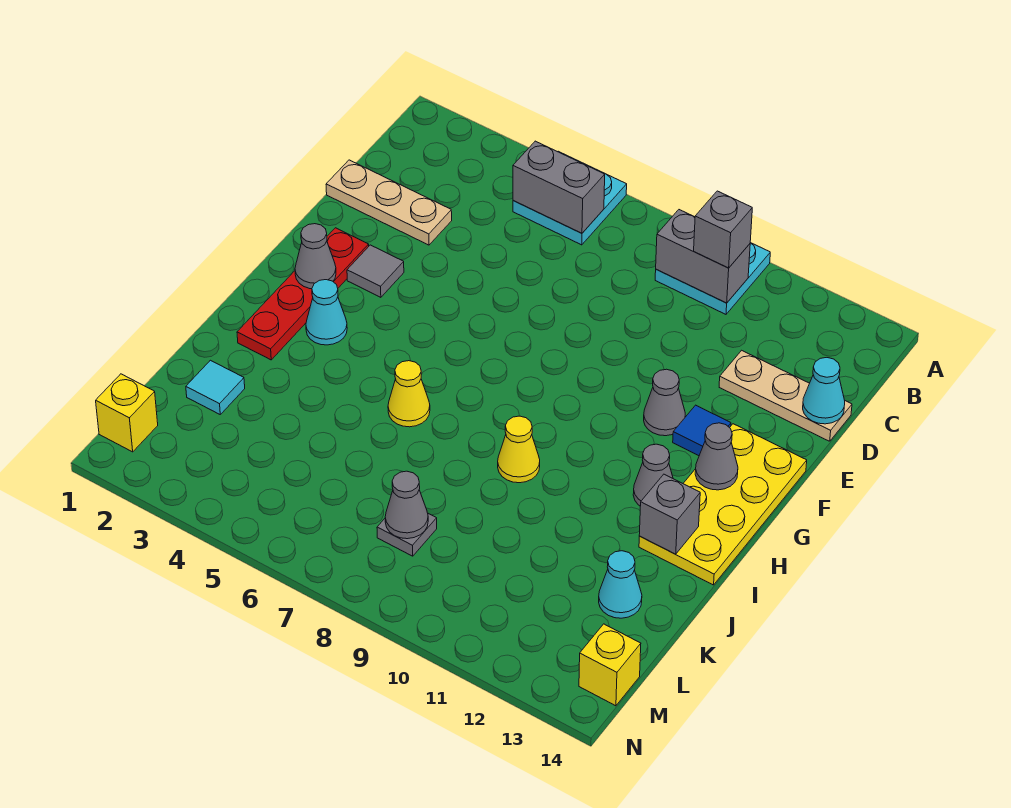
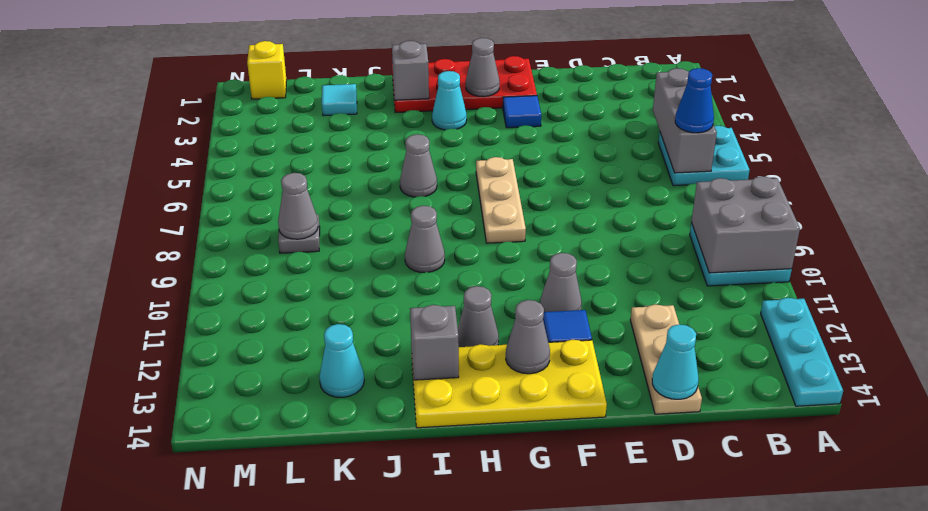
none -> cyan plate A12:A14 level 1
grey brick B5:B6 level 2 -> grey brick B4:B6 level 2
none -> blue cone B6 level 3
grey brick B9:B10 level 2 -> grey brick A9:B10 level 2
grey brick B10 level 3 -> grey brick I2 level 2
tan plate D1:D3 level 1 -> tan plate G6:G8 level 1
red plate F2:I2 level 1 -> red plate F1:I2 level 1
grey tile F3 level 1 -> blue tile F3 level 1
yellow cone I6 level 1 -> grey cone I6 level 1
yellow cone I9 level 1 -> grey cone I9 level 1
yellow brick M14 level 1 -> none

